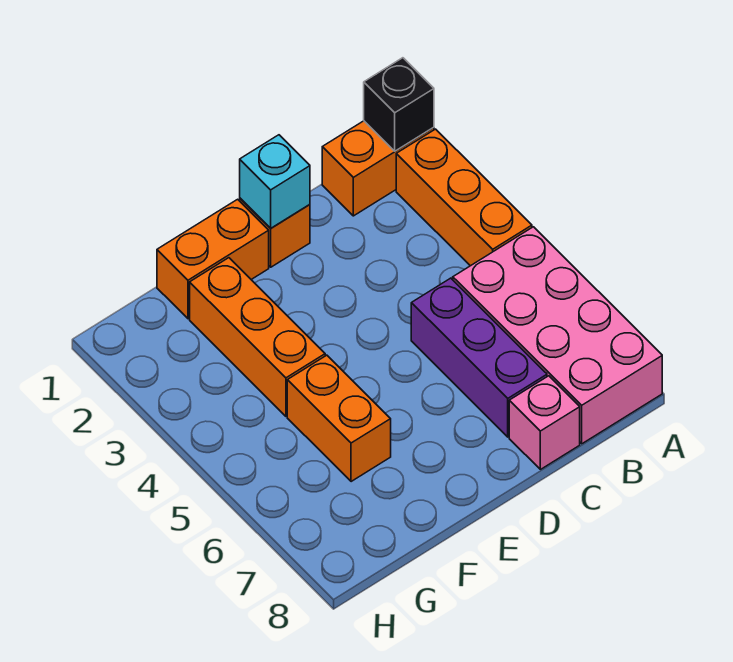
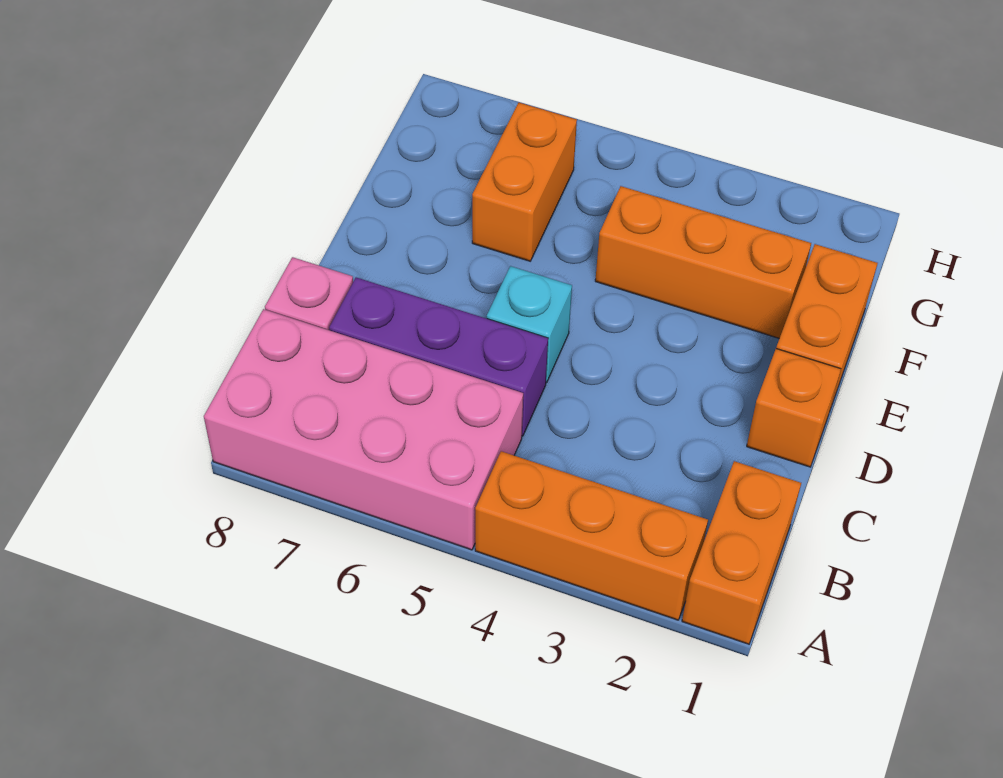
black brick A1 level 2 -> none
cyan brick D1 level 2 -> cyan brick D5 level 1
orange brick F5:F6 level 1 -> orange brick F6:G6 level 1

